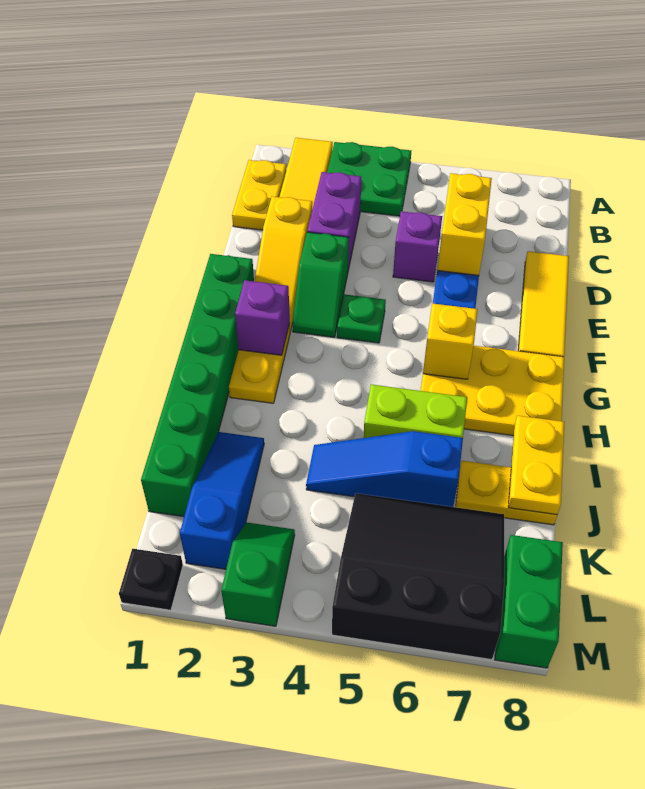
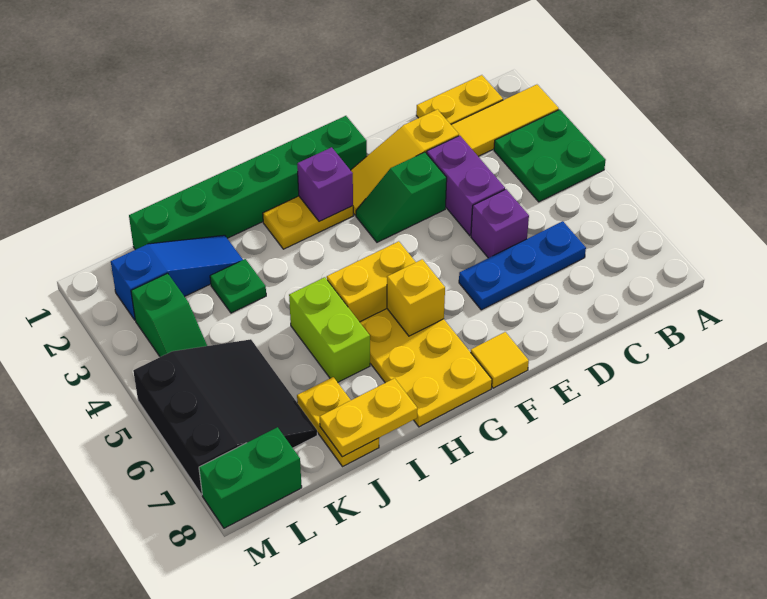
purple brick C3:D3 level 1 -> purple brick D3:D4 level 1
yellow brick C6:D6 level 2 -> yellow brick G5:H5 level 1
yellow tile D8:F8 level 1 -> yellow tile F8 level 1
green plate F4 level 1 -> green plate J3 level 1
blue slope J4:J6 level 1 top 6 -> none
green slope L3:M3 level 1 top M -> green slope L3:L4 level 1 top 3
black plate M1 level 1 -> none

